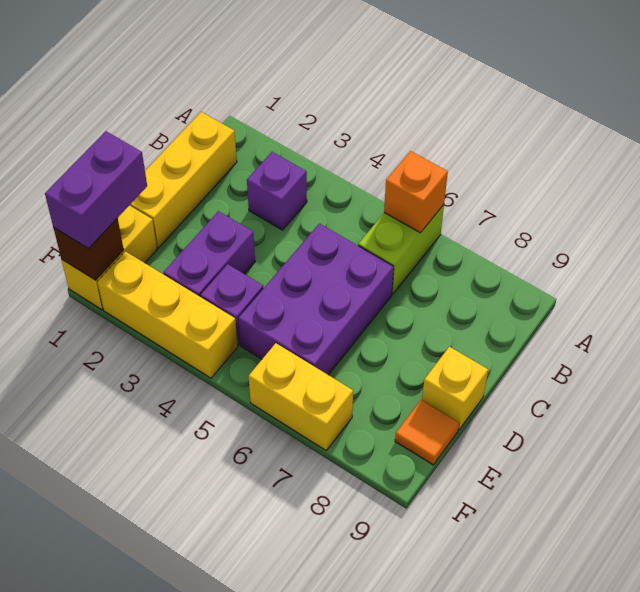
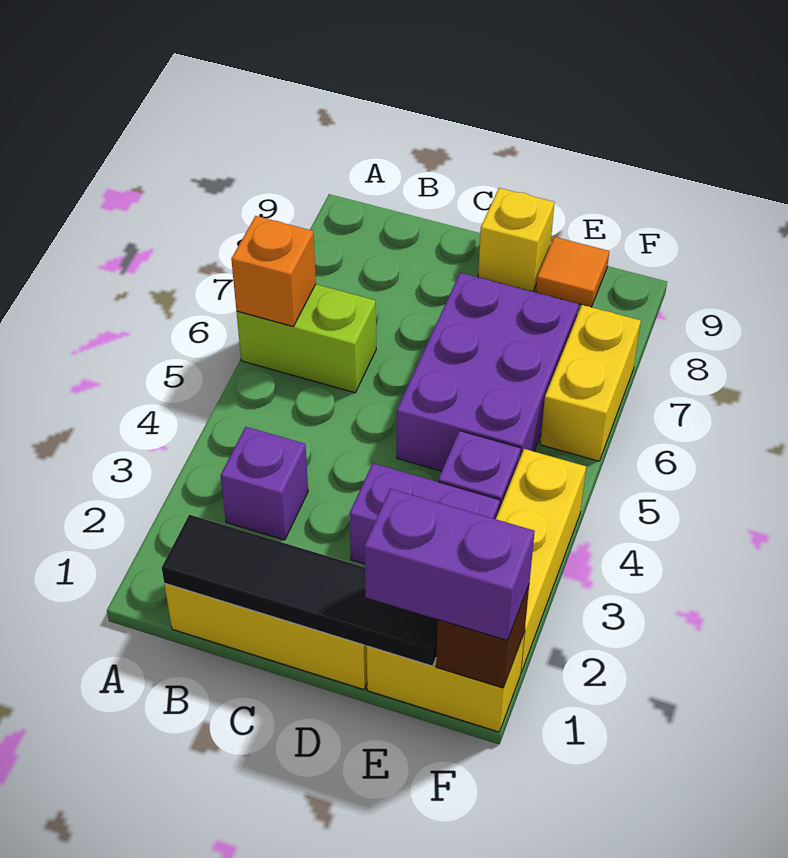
none -> black tile B1:E1 level 2
purple brick C5:E6 level 1 -> purple brick D5:E7 level 1

